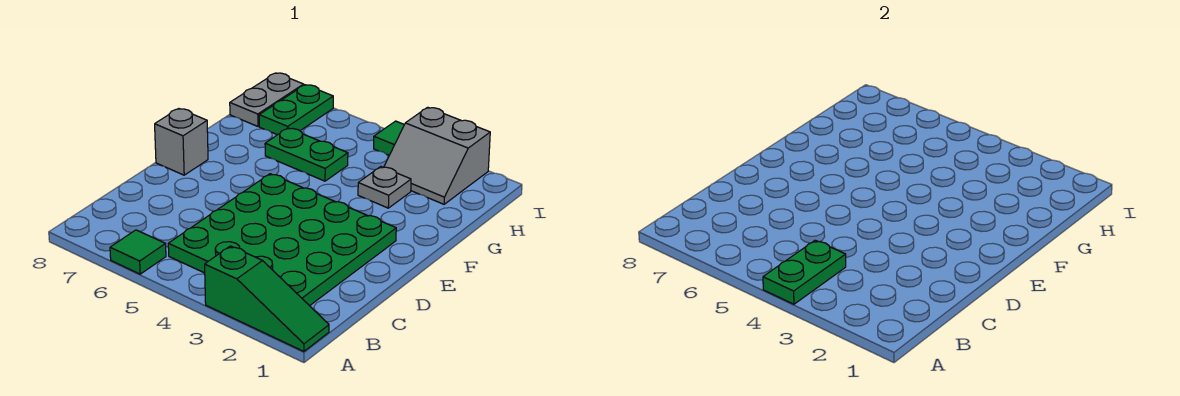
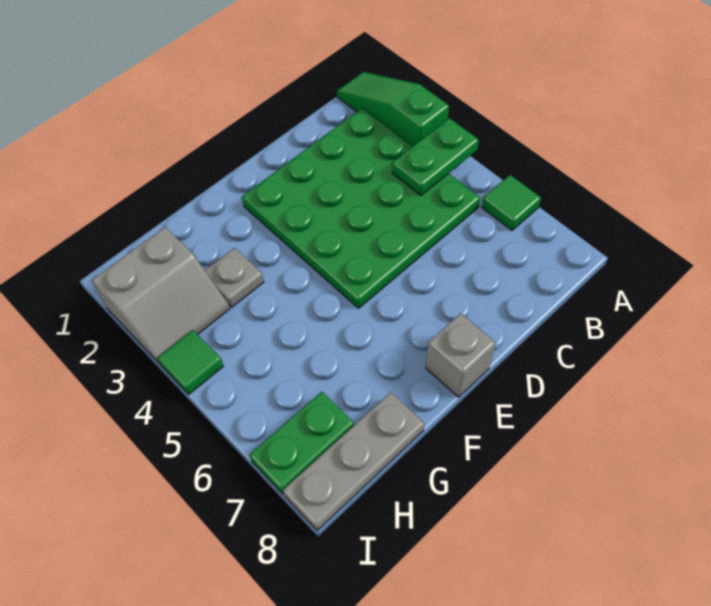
green plate G5:G6 level 1 -> none
grey slope H2:I3 level 1 top I -> grey slope H2:I3 level 1 top 2
grey plate H8:I8 level 1 -> grey plate G8:I8 level 1

